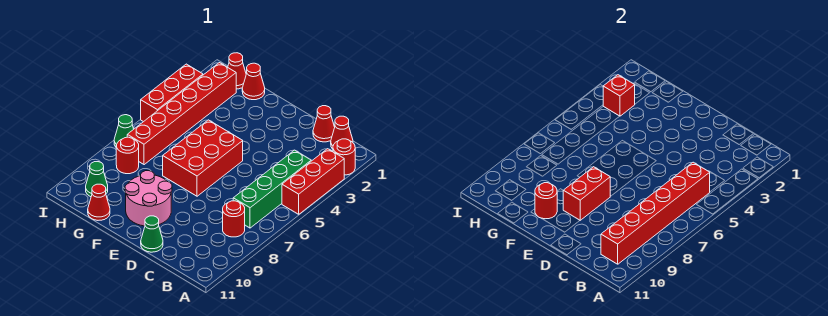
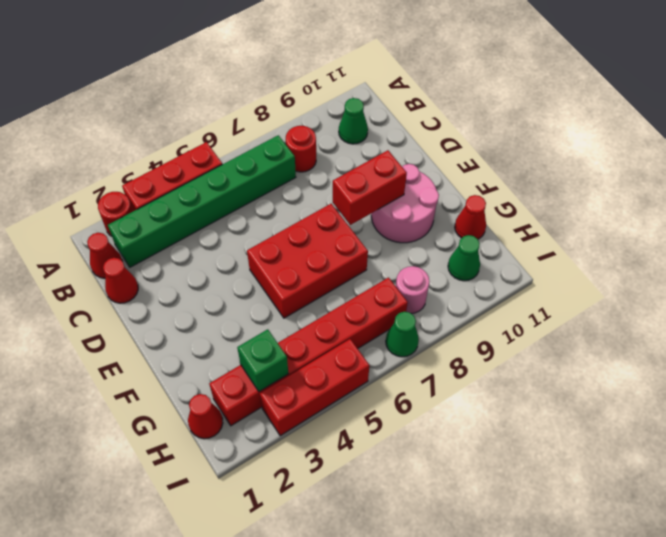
green brick B4:B7 level 1 -> green brick B2:B7 level 1
red brick B5:B10 level 2 -> none
green cone D11 level 1 -> green cone B10 level 1
red round brick F10 level 2 -> none
red cone G1 level 1 -> none
red brick H3 level 2 -> green brick H3 level 2
red round brick H8 level 1 -> pink round brick H8 level 1

